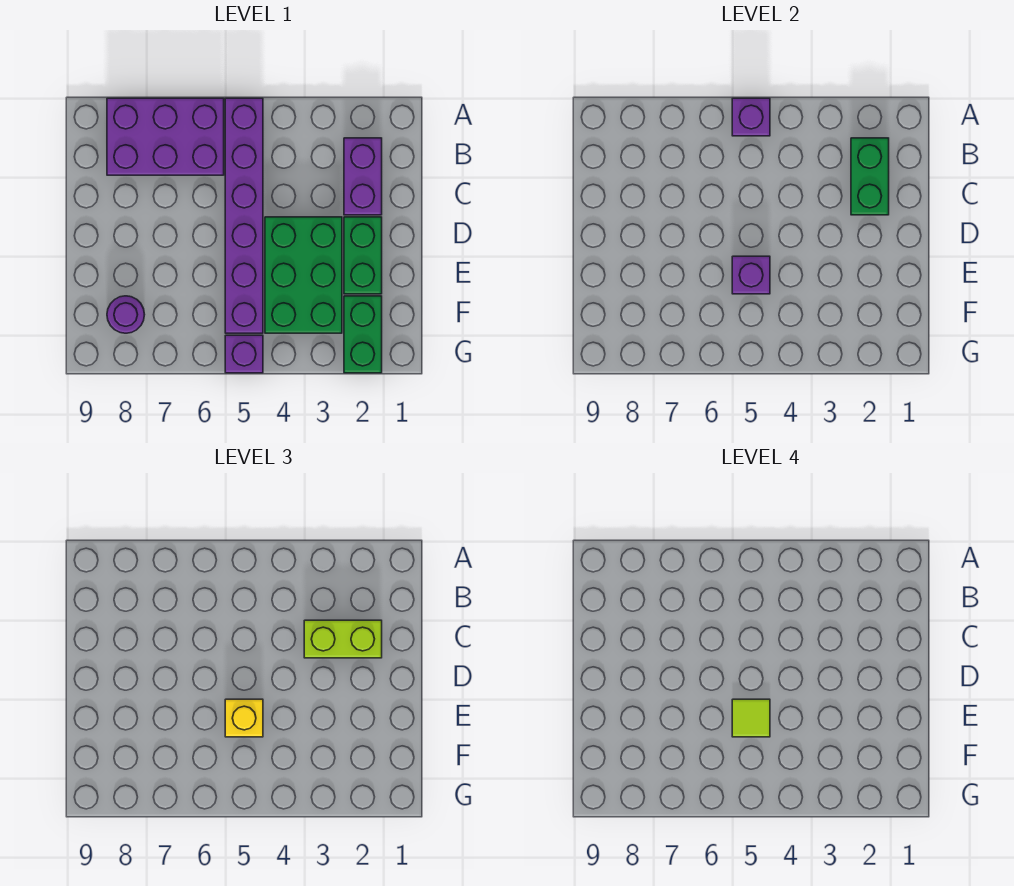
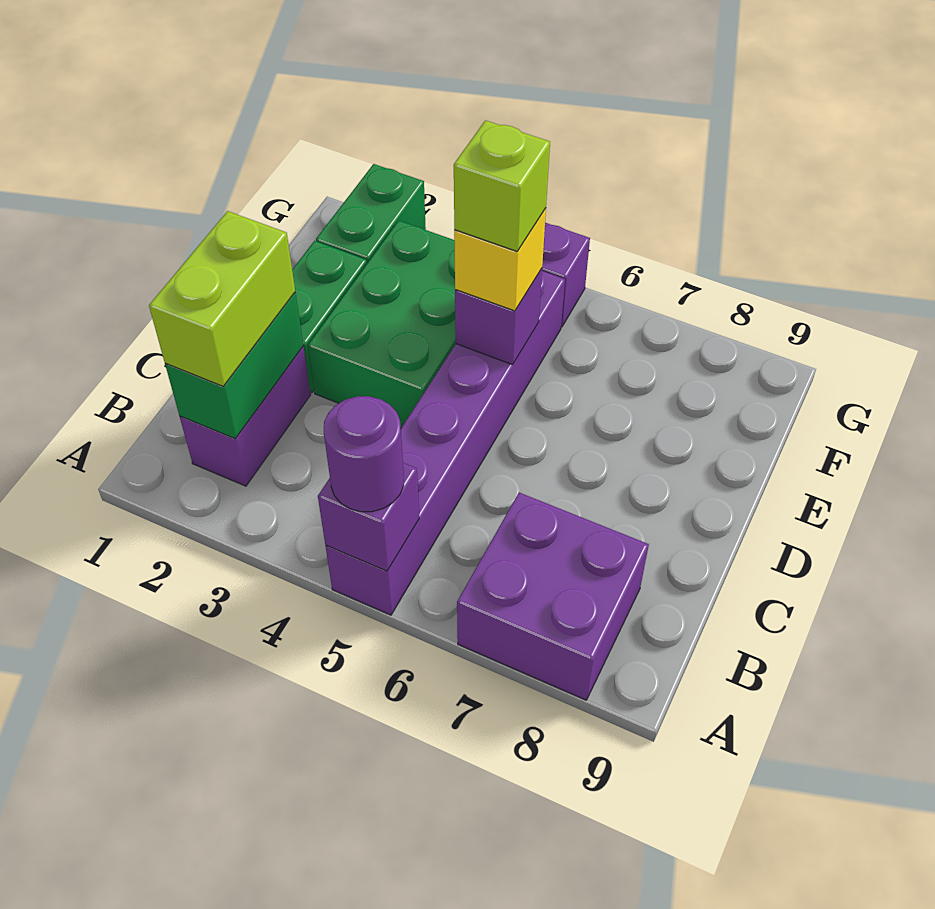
purple brick A6:B8 level 1 -> purple brick A7:B8 level 1
lime brick C2:C3 level 3 -> lime brick B2:C2 level 3
lime tile E5 level 4 -> lime brick E5 level 4
purple round brick F8 level 1 -> purple round brick A5 level 3

